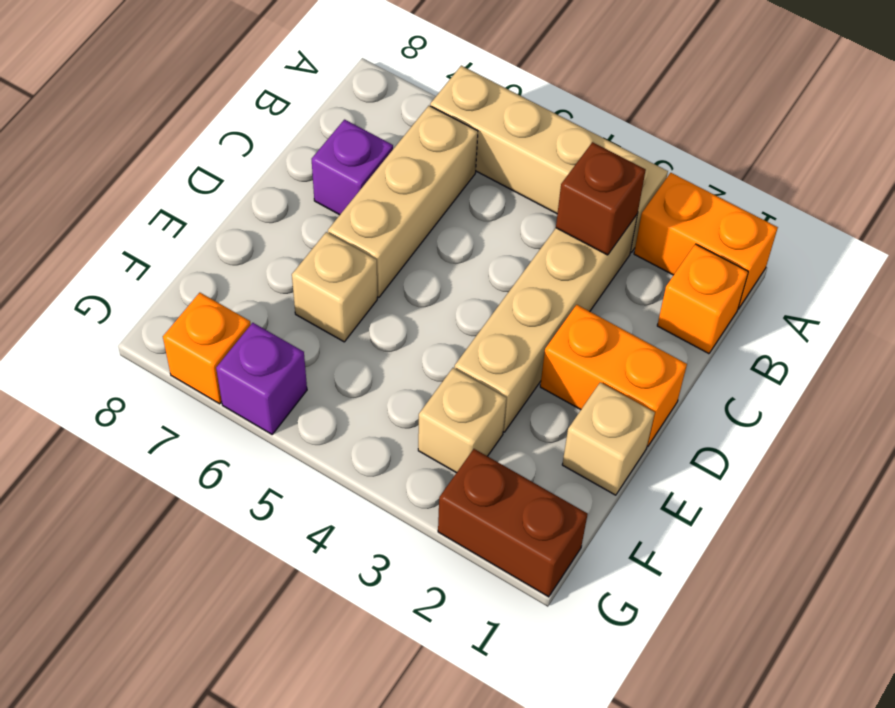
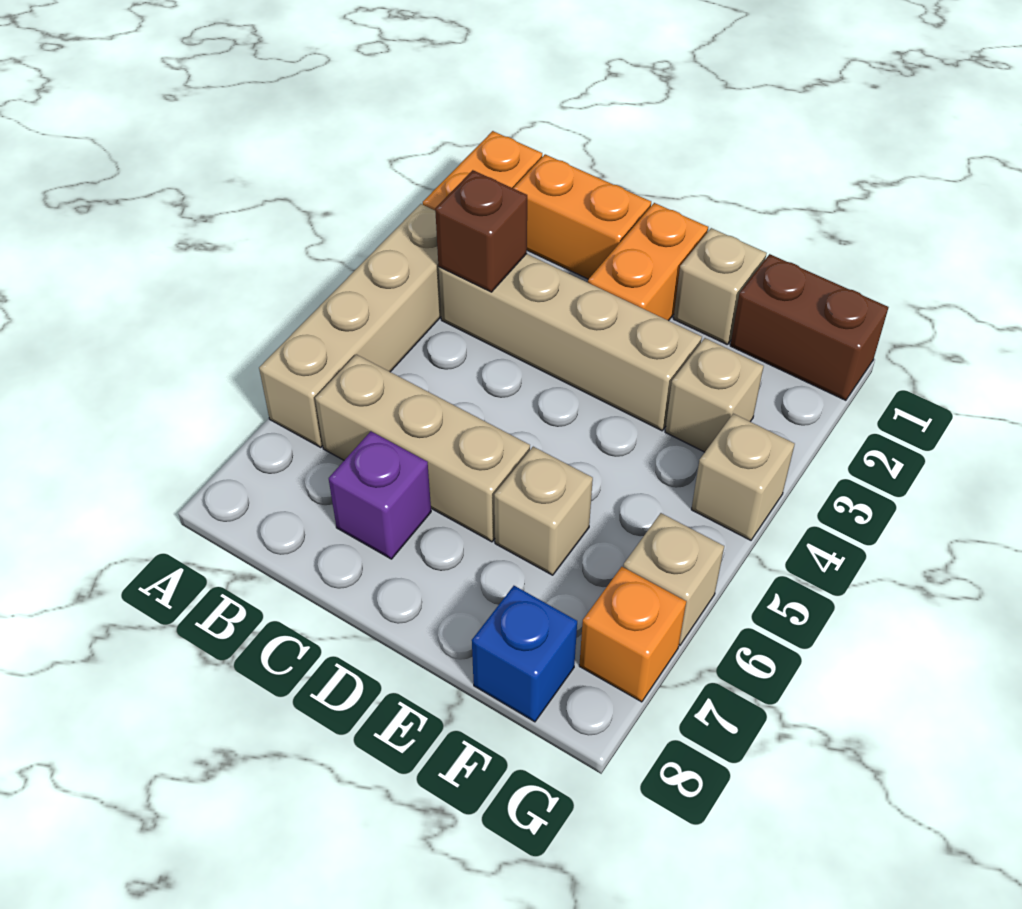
orange brick B1 level 1 -> orange brick B1:C1 level 1
none -> blue brick F8 level 1
brown brick G1:G2 level 1 -> brown brick F1:G1 level 1
none -> tan brick G4 level 1
purple brick G6 level 1 -> tan brick G6 level 1

